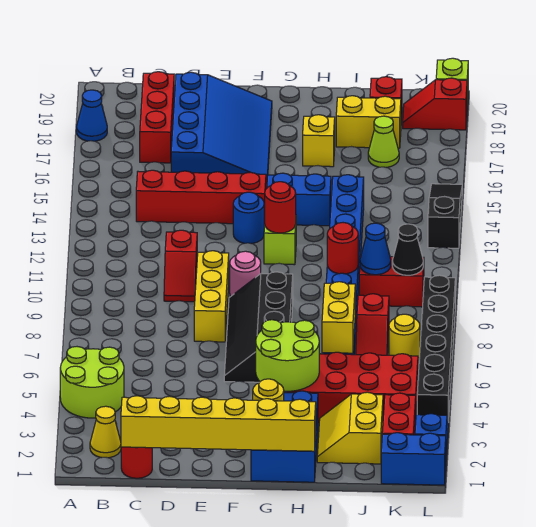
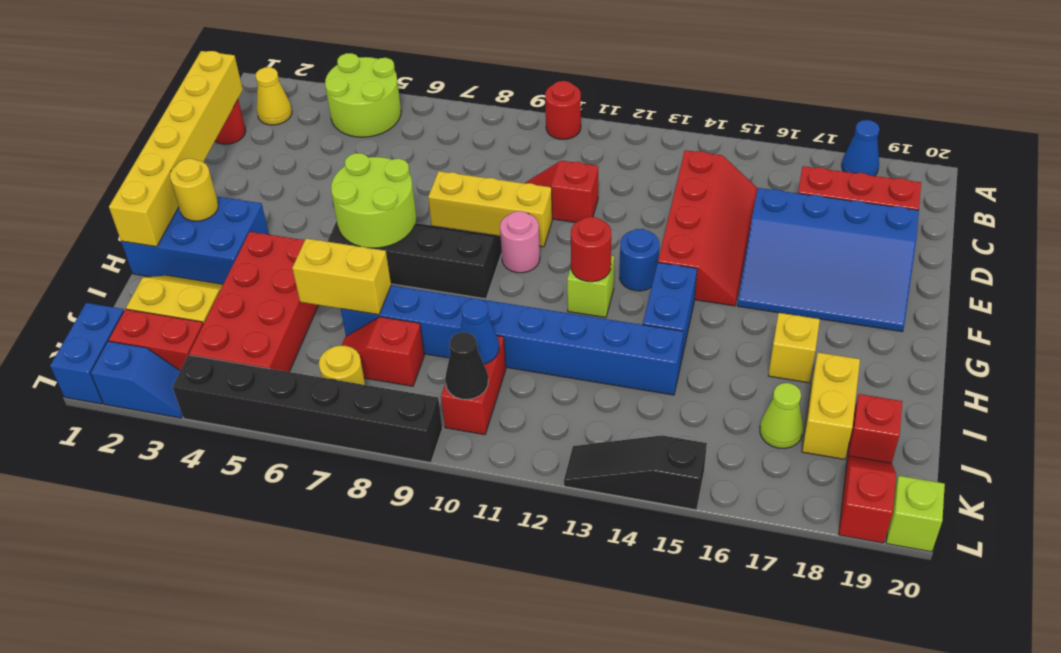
lime round brick G4:H5 level 2 -> lime round brick F6:G7 level 2
red round brick I10 level 2 -> red round brick A10 level 1
black slope L13:L15 level 1 top 13 -> black slope L13:L15 level 1 top 15

